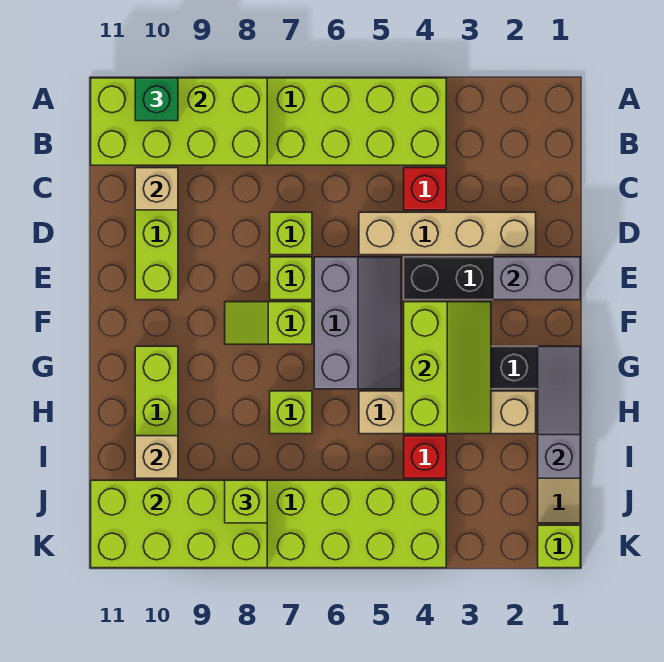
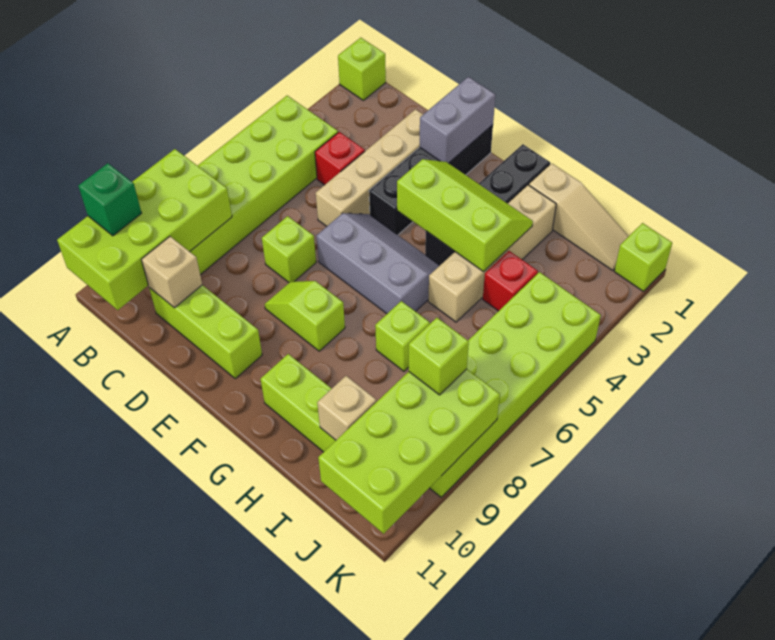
lime brick E7 level 1 -> lime brick A1 level 1
lime slope F7:F8 level 1 top 7 -> lime slope E8:F8 level 1 top F
grey slope G1:I1 level 2 top I -> none

